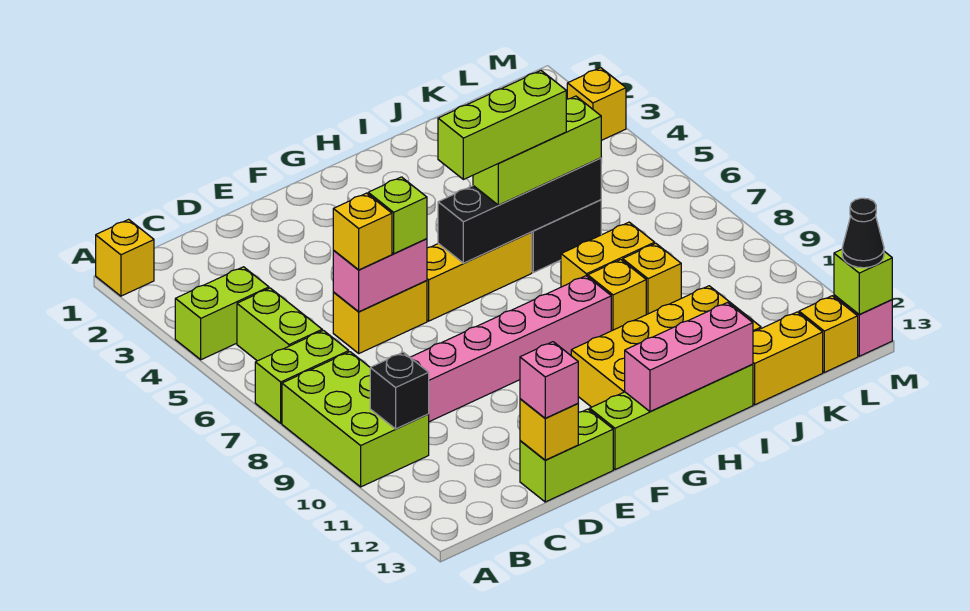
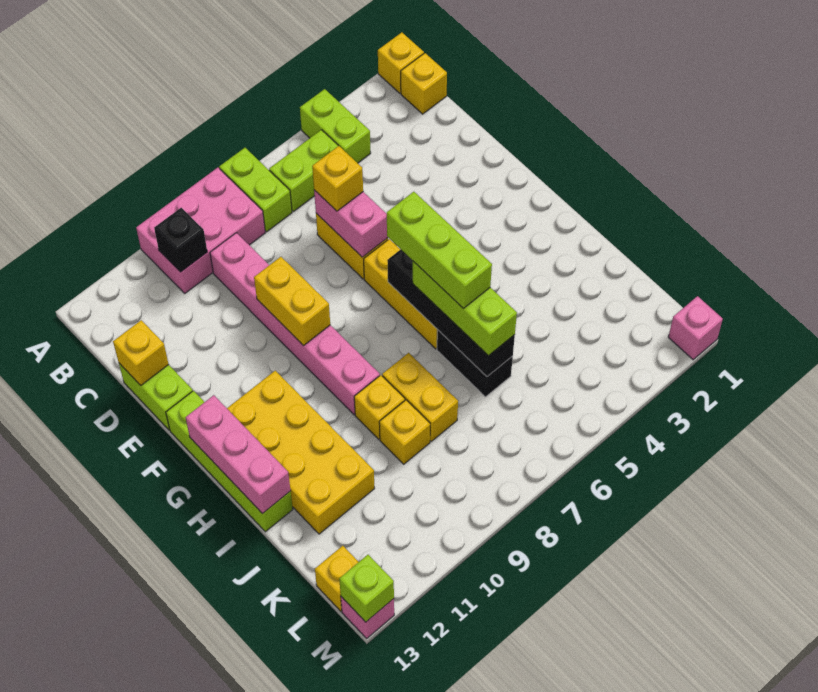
lime brick A8:B10 level 1 -> pink brick A8:B10 level 1
pink brick D13 level 3 -> pink brick M1 level 1
lime brick E6 level 3 -> none
yellow brick J13:K13 level 1 -> yellow brick E9:F9 level 2
yellow brick M3 level 1 -> yellow brick B1 level 1
black cone M13 level 3 -> none

